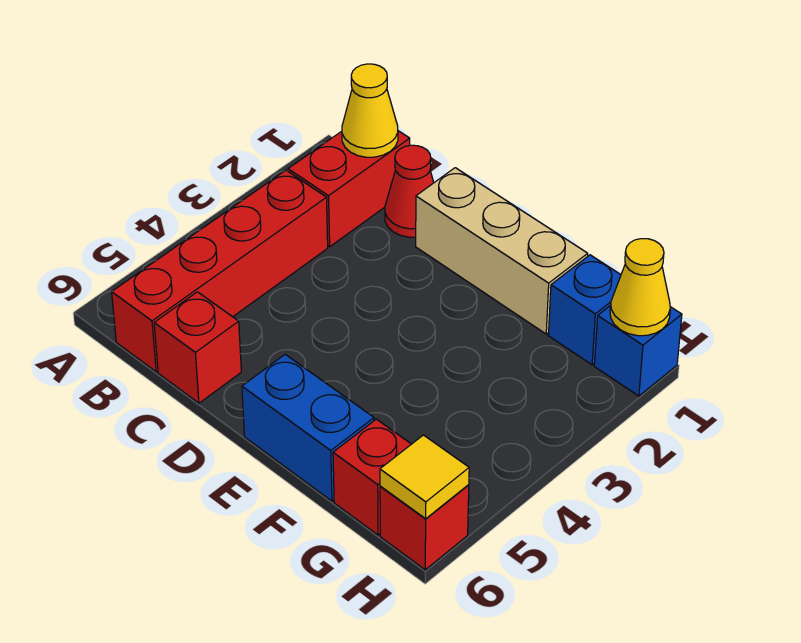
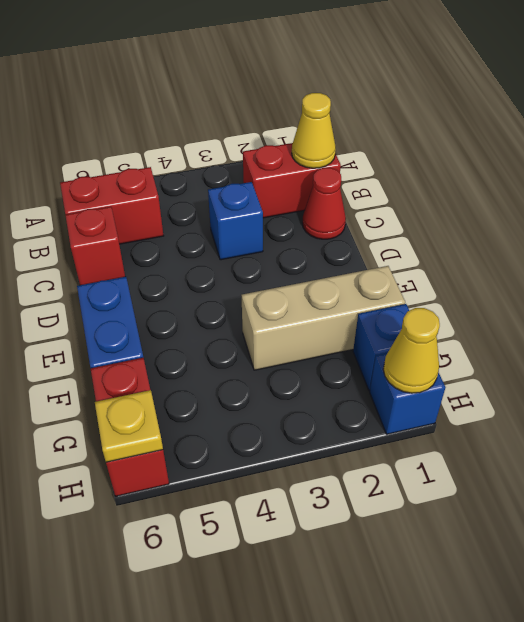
red brick B3:B6 level 1 -> red brick B5:B6 level 1
none -> blue brick C3 level 1
tan brick D1:F1 level 1 -> tan brick F1:F3 level 1
yellow tile H6 level 2 -> yellow plate H6 level 2

